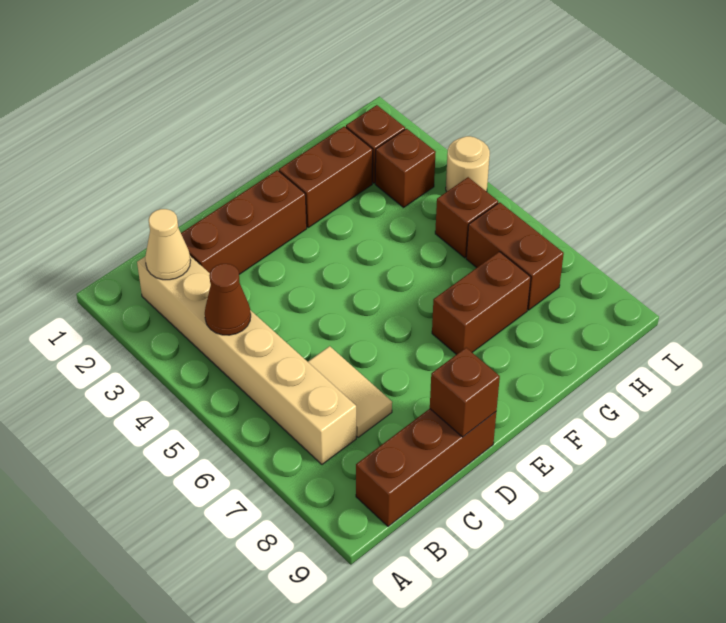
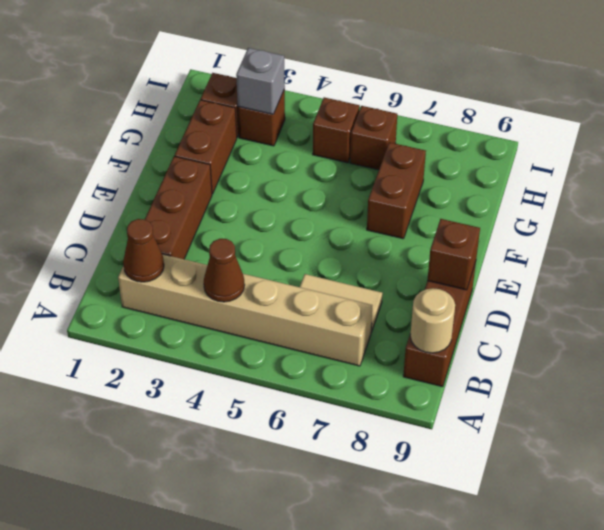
tan cone B2 level 2 -> brown cone B2 level 2
none -> grey brick H3 level 2
brown brick H6:H7 level 1 -> brown brick H6 level 1
tan round brick I4 level 1 -> tan round brick B9 level 2

